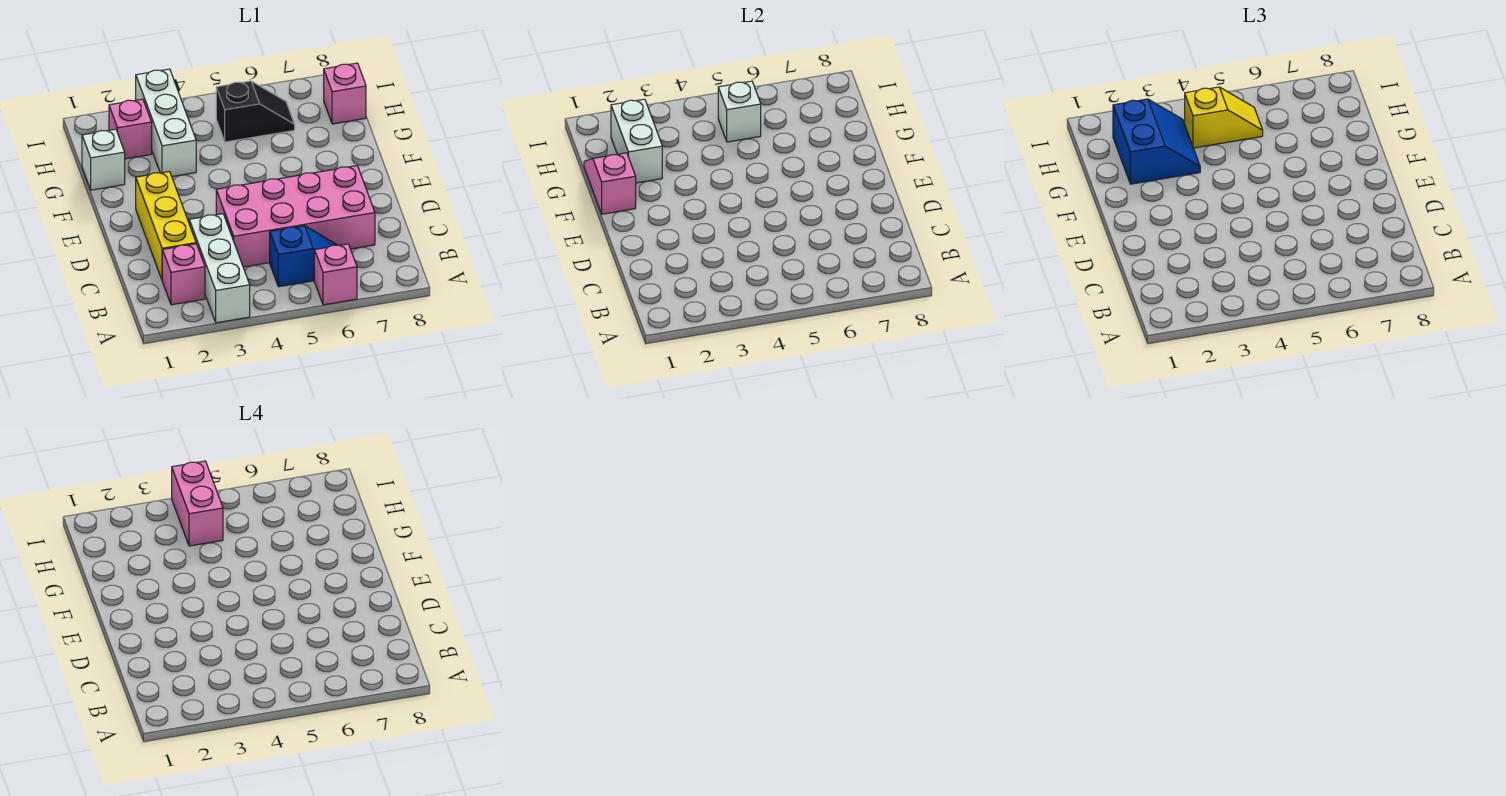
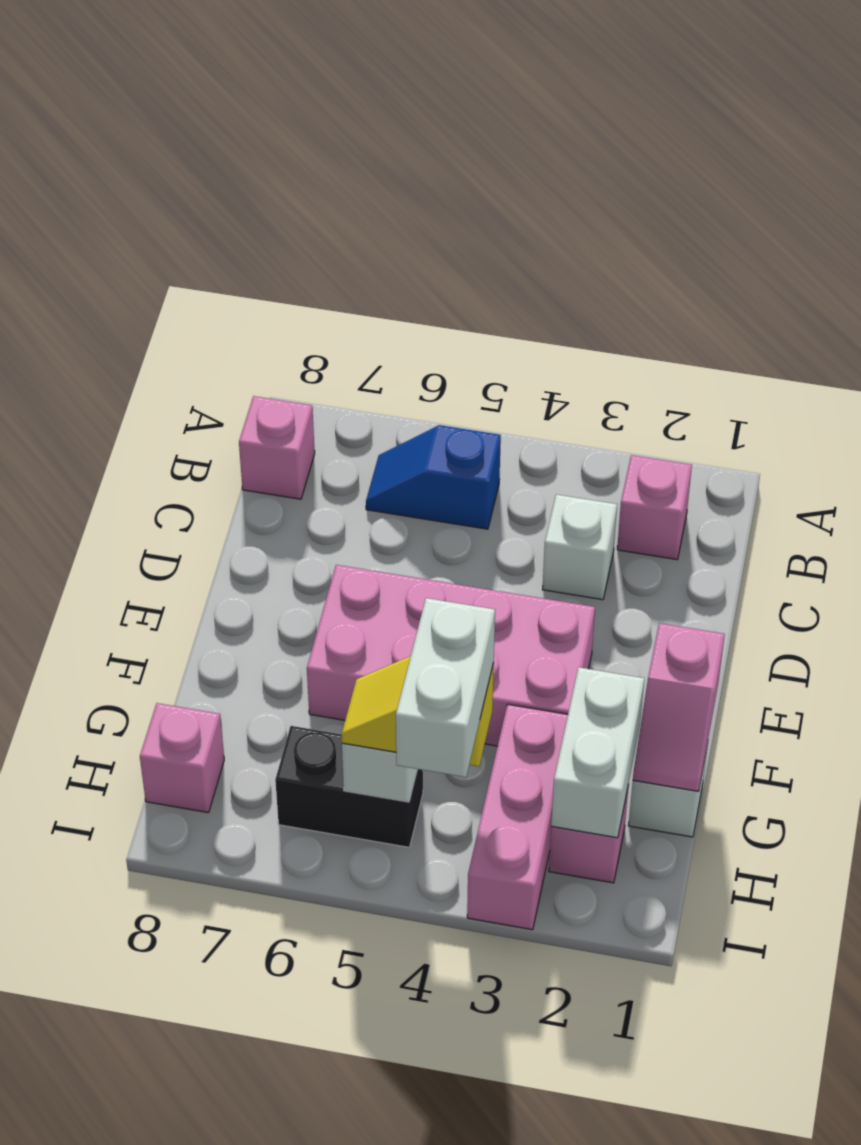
white brick A3:C3 level 1 -> white brick C3 level 1
pink brick A6 level 1 -> pink brick B8 level 1
yellow brick C2:E2 level 1 -> none
pink brick C4:D7 level 1 -> pink brick E3:F6 level 1
blue slope G2:H3 level 3 top 2 -> none
white brick G3:I3 level 1 -> pink brick G3:I3 level 1
pink brick H4:I4 level 4 -> white brick H4:I4 level 4
black slope H5:H6 level 1 top 5 -> black brick H5:H6 level 1

